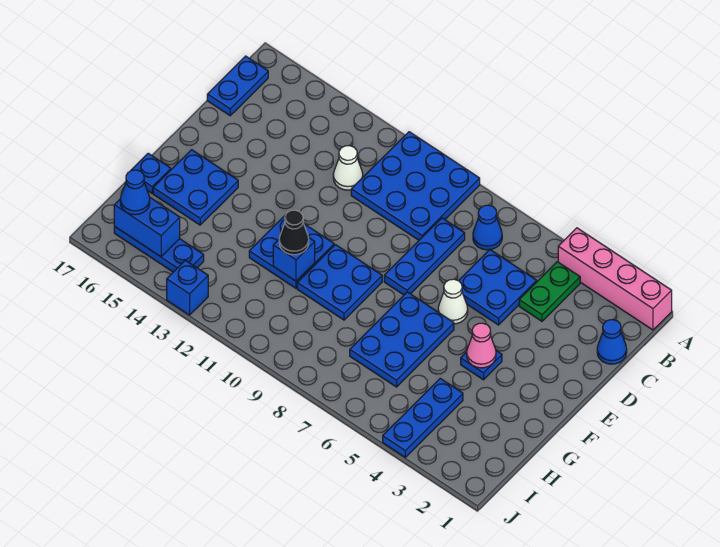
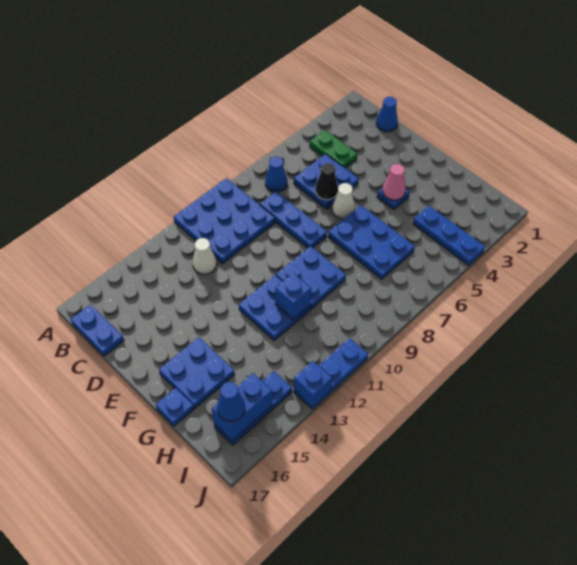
pink brick A1:A4 level 1 -> none
black cone G11 level 3 -> black cone D6 level 2
none -> blue plate J11:J12 level 1

